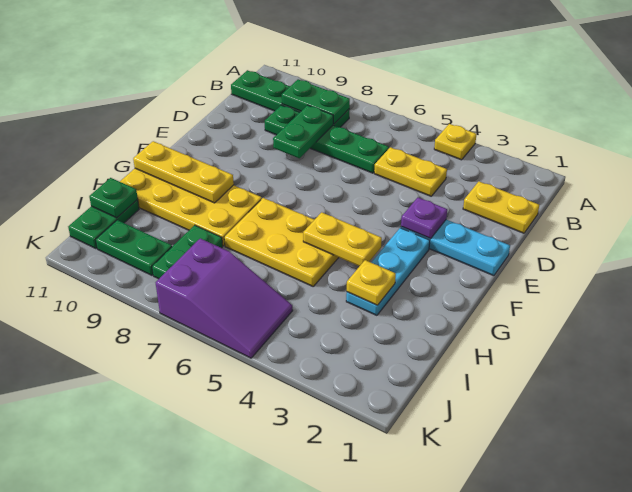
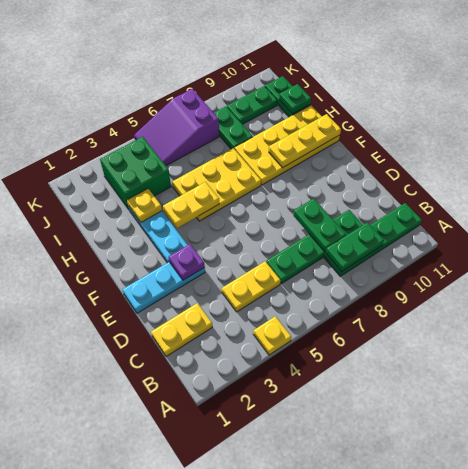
none -> green brick I3:J4 level 1

